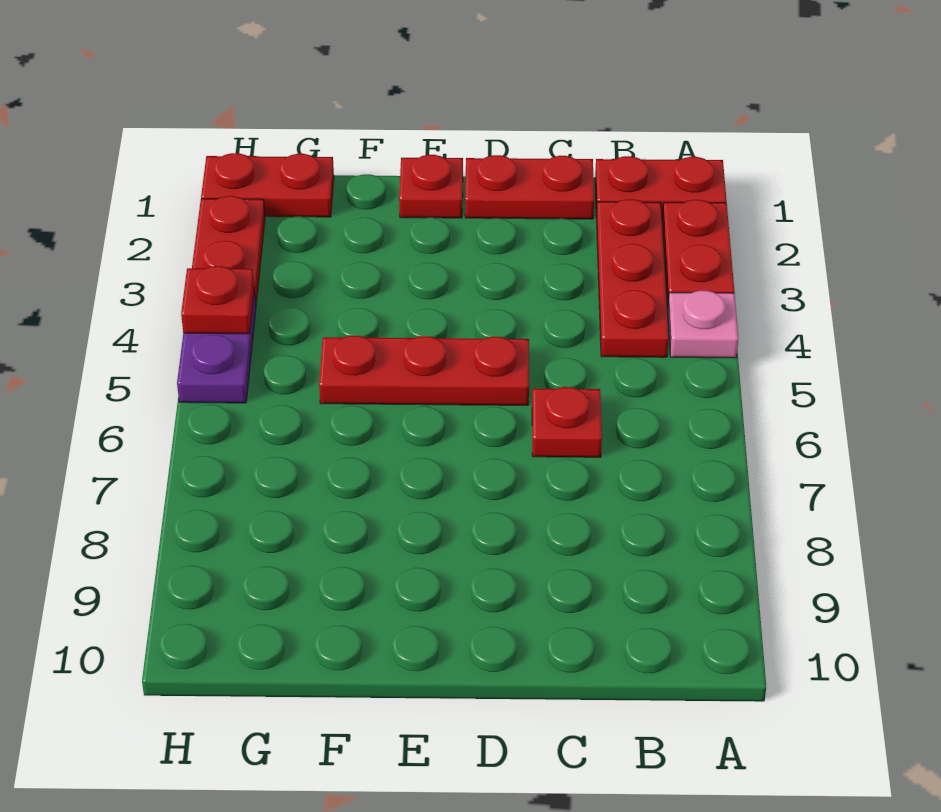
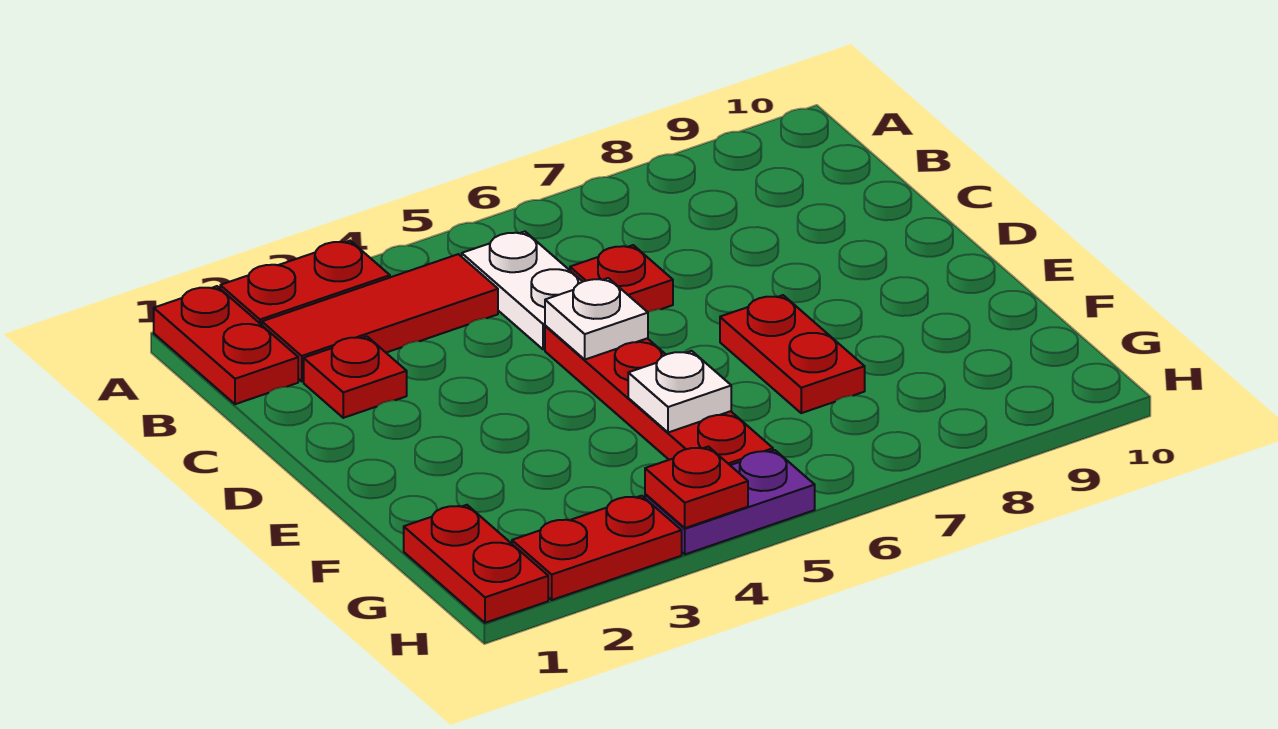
pink plate A4 level 1 -> none
red plate B2:B4 level 1 -> red tile B2:B4 level 1
none -> white plate B5:C5 level 1
red plate C1:D1 level 1 -> red plate E7:F7 level 1
red plate D5:F5 level 1 -> red plate D5:G5 level 1
none -> white plate D5 level 2
red plate E1 level 1 -> red plate C2 level 1
none -> white plate F5 level 2

